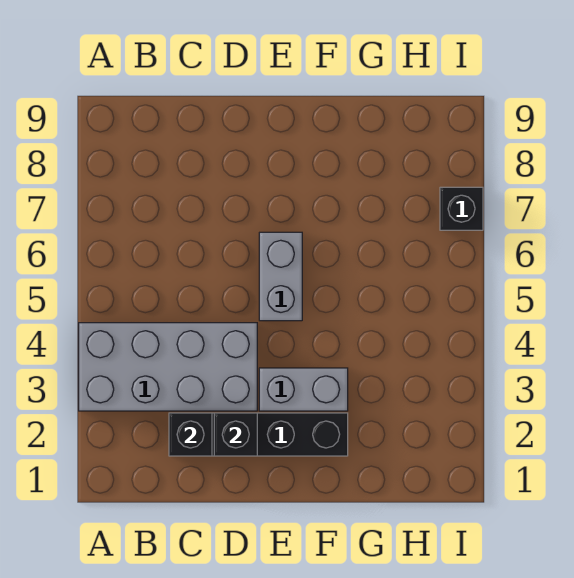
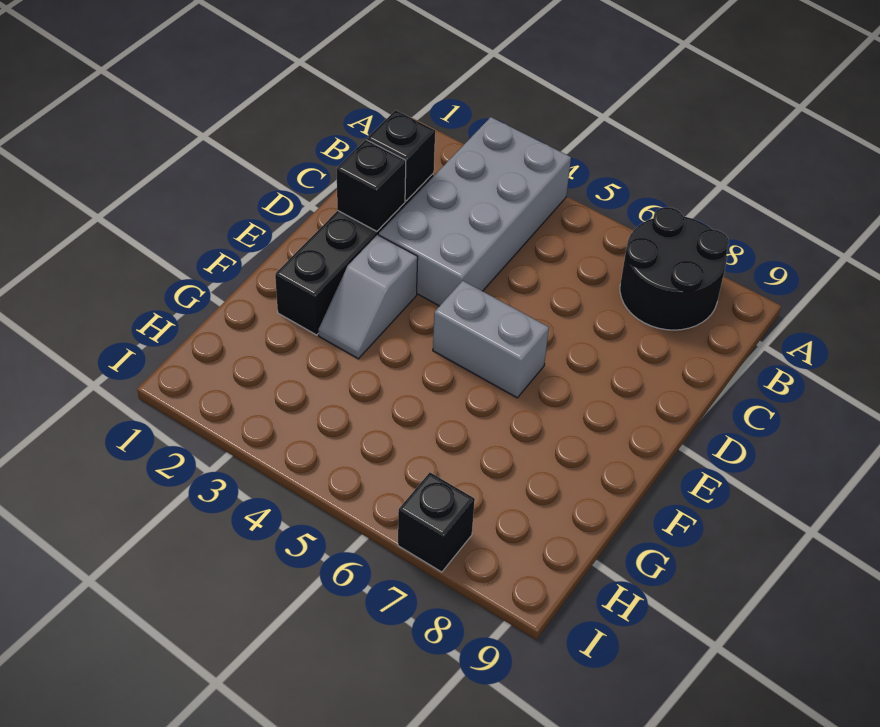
none -> black round brick A7:B8 level 1
grey brick E3:F3 level 1 -> grey slope E3:F3 level 1 top E

